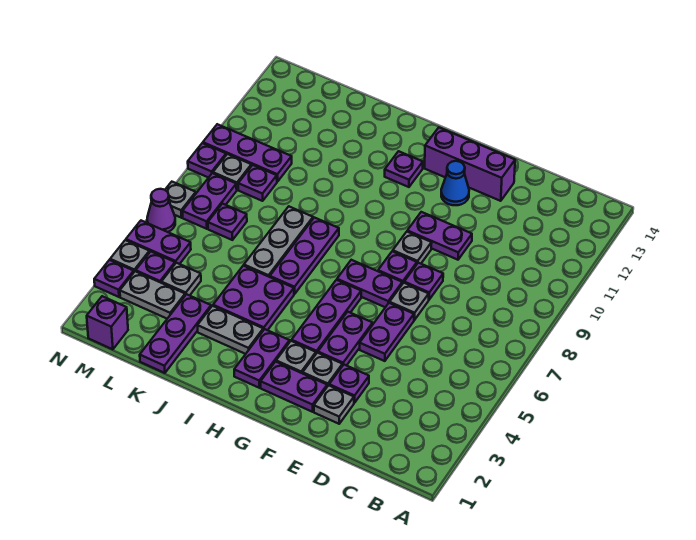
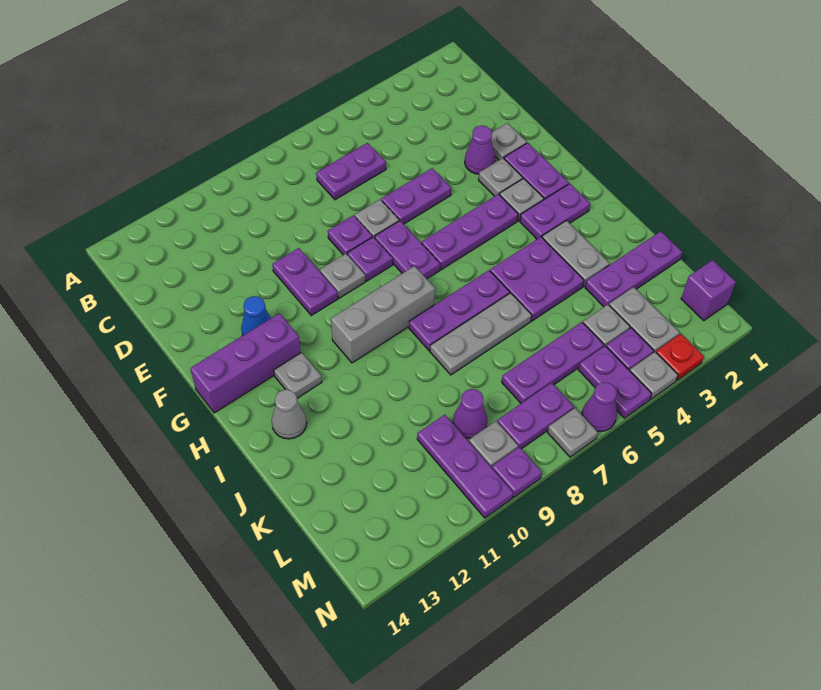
purple plate E3 level 1 -> purple cone E3 level 1
purple brick E13:G13 level 1 -> purple brick G12:G14 level 1
purple plate F4:F5 level 1 -> purple plate C6:C7 level 1
none -> grey brick H8:H10 level 1
purple plate H12 level 1 -> grey plate H12 level 1
none -> grey cone I13 level 1
purple plate L7 level 1 -> purple plate L5:L7 level 1
purple plate L9 level 1 -> purple cone L9 level 1
purple plate N3 level 1 -> red plate N3 level 1

